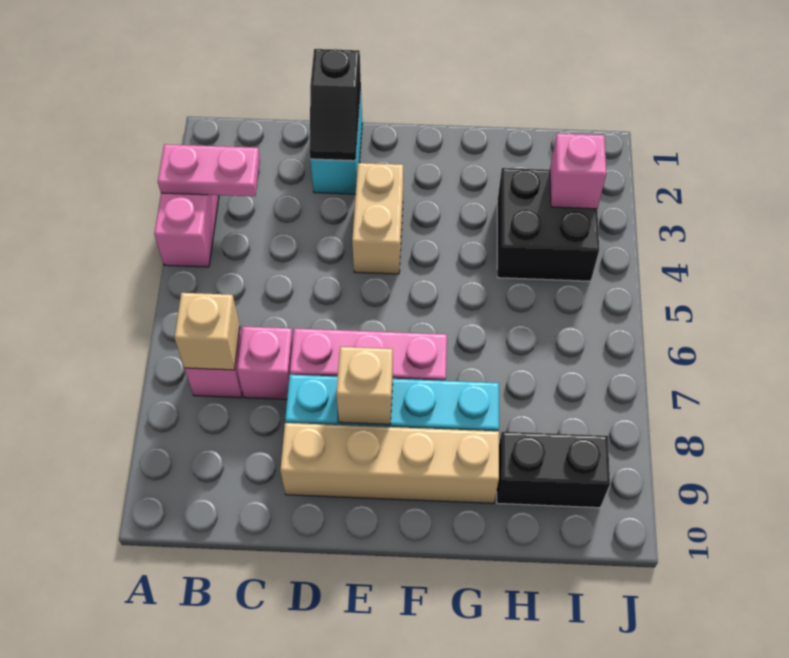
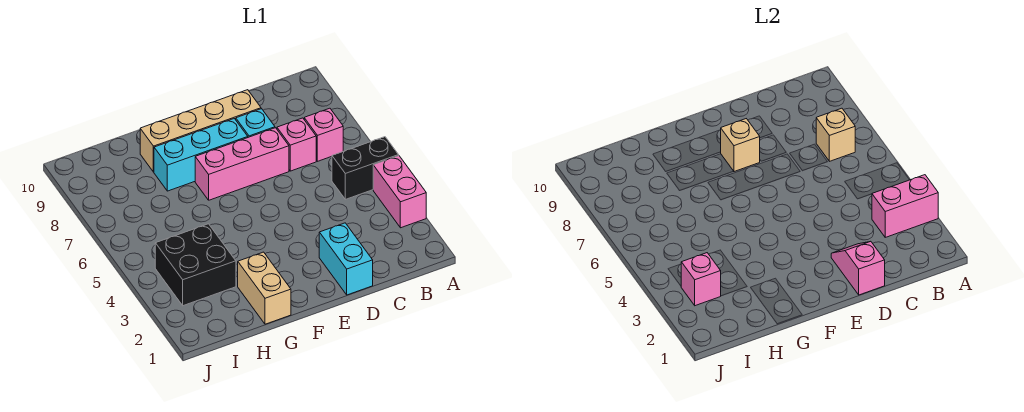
pink plate A3:B3 level 2 -> pink brick A3:B3 level 2
black slope D1:D2 level 2 top 1 -> pink slope D1:D2 level 2 top 1
tan brick E3:E4 level 1 -> tan brick G1:G2 level 1
black brick H9:I9 level 1 -> black brick A5:B5 level 1

